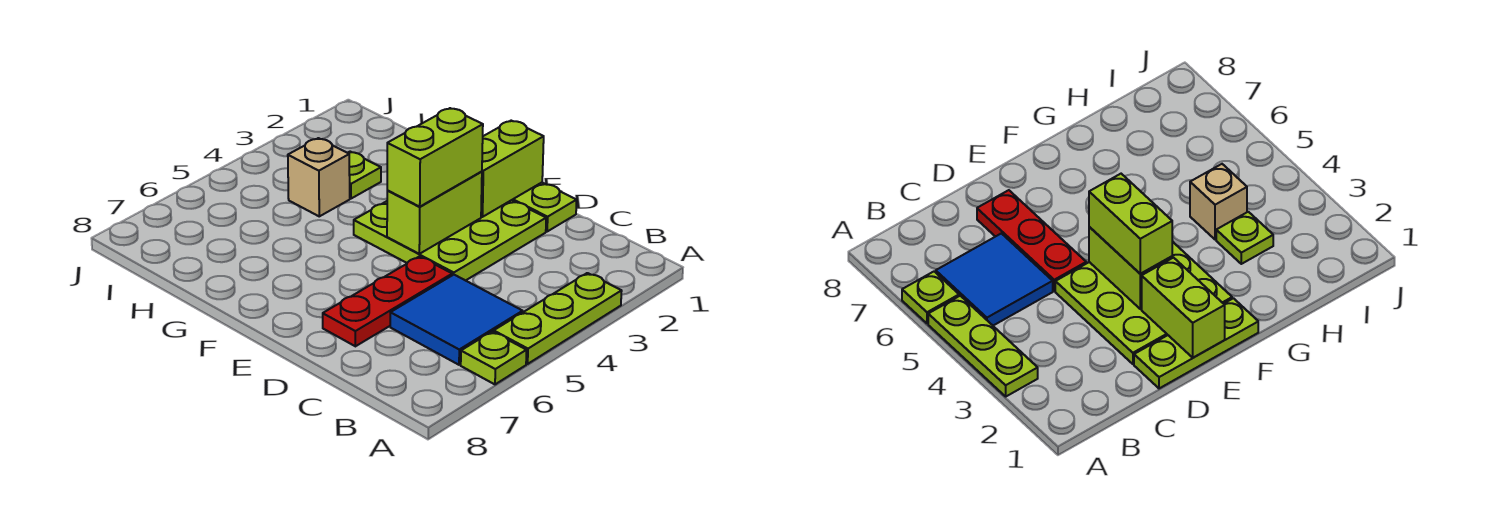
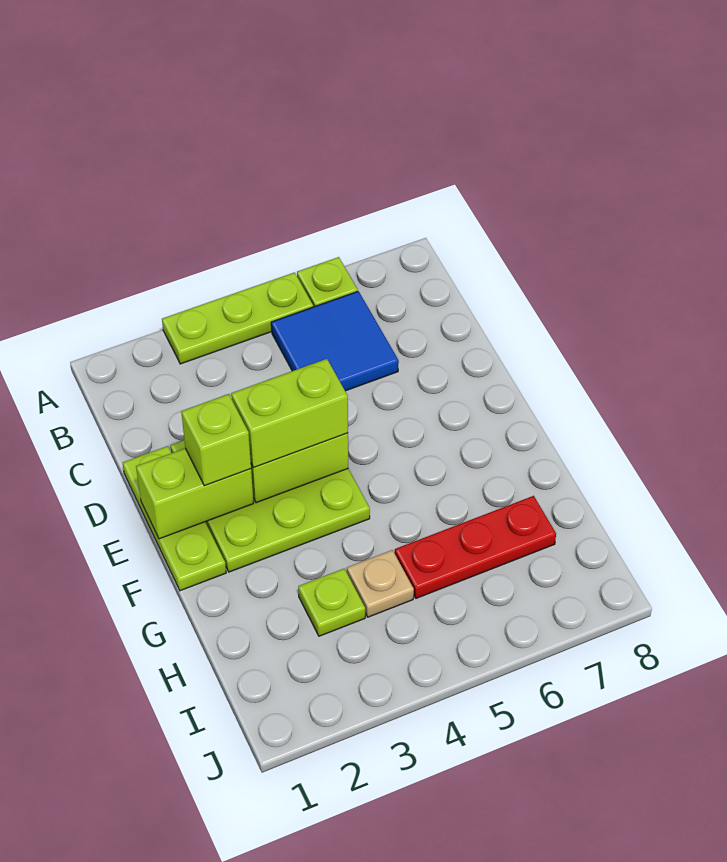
red plate D5:D7 level 1 -> red plate H5:H7 level 1
none -> lime brick E2 level 3
tan brick H4 level 1 -> tan plate H4 level 1

